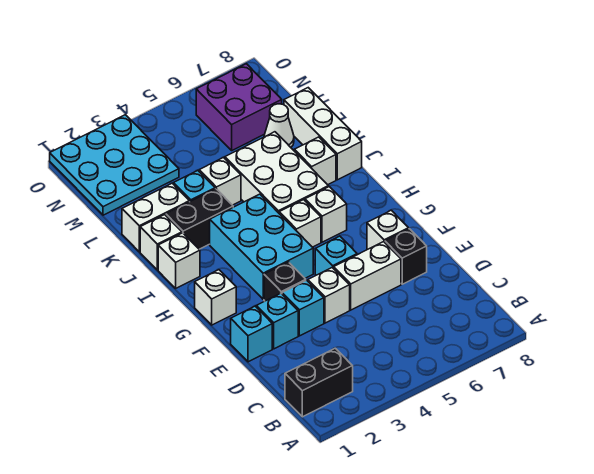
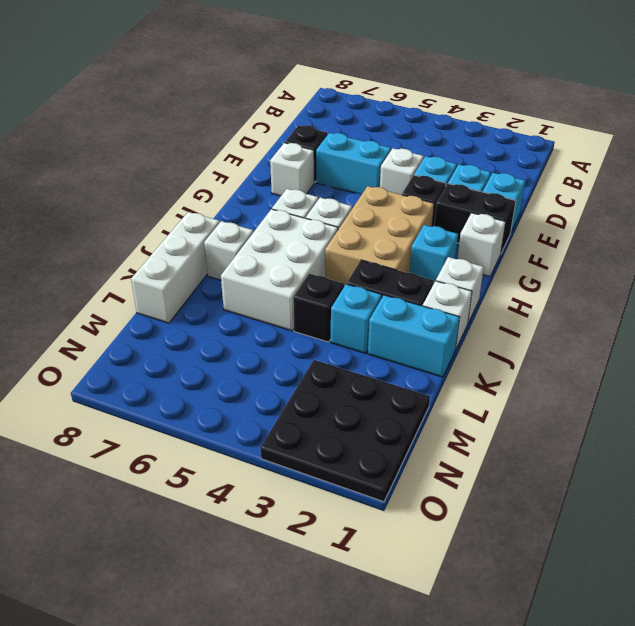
black brick B1:B2 level 1 -> black brick F1:F2 level 1
white brick E5:E6 level 1 -> cyan brick E5:E6 level 1
cyan brick F5 level 1 -> cyan brick H2 level 1
cyan brick G3:I4 level 1 -> tan brick G3:I4 level 1
white brick K1:K2 level 1 -> cyan brick K1:K2 level 1
white brick K4 level 1 -> black brick K4 level 1
white cone L7 level 1 -> none
cyan plate M1:O3 level 1 -> black plate M1:O3 level 1
purple brick M6:N7 level 1 -> none

